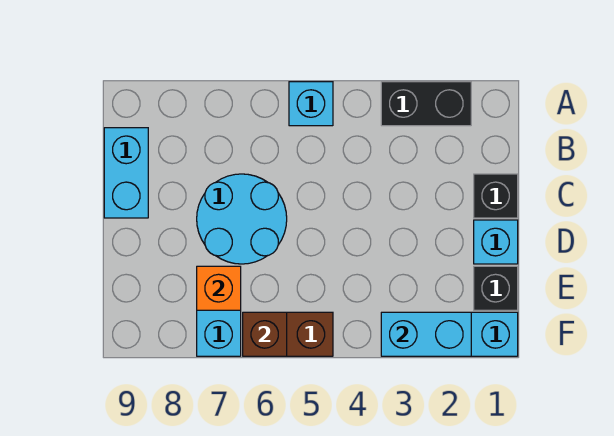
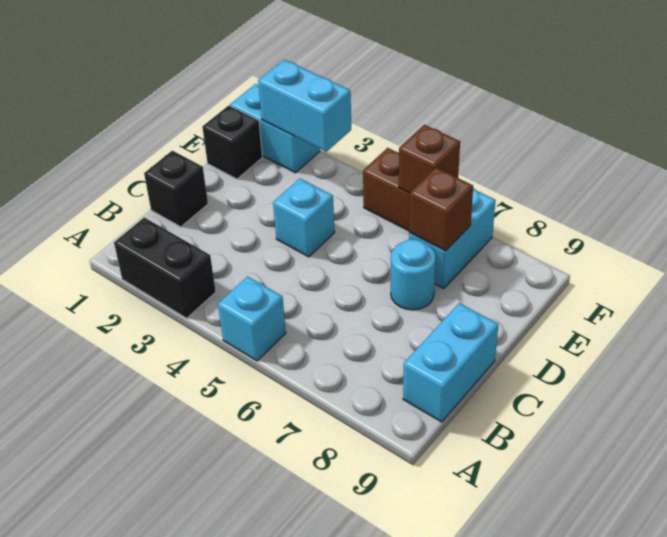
cyan round brick C6:D7 level 1 -> cyan round brick D7 level 1
cyan brick D1 level 1 -> cyan brick D4 level 1
orange brick E7 level 2 -> brown brick E7 level 2

